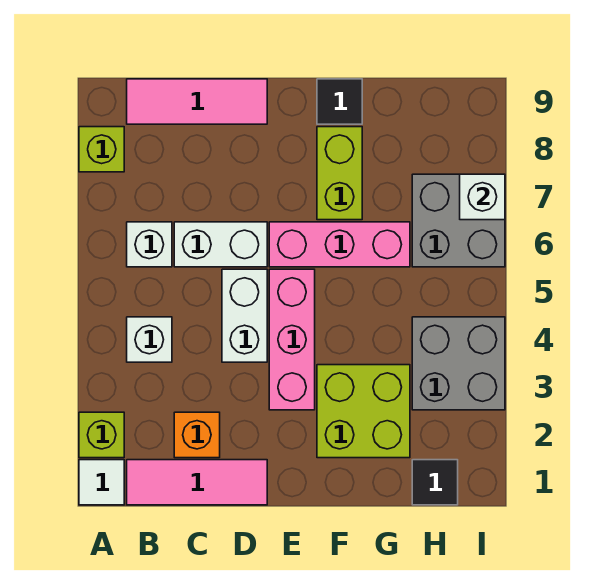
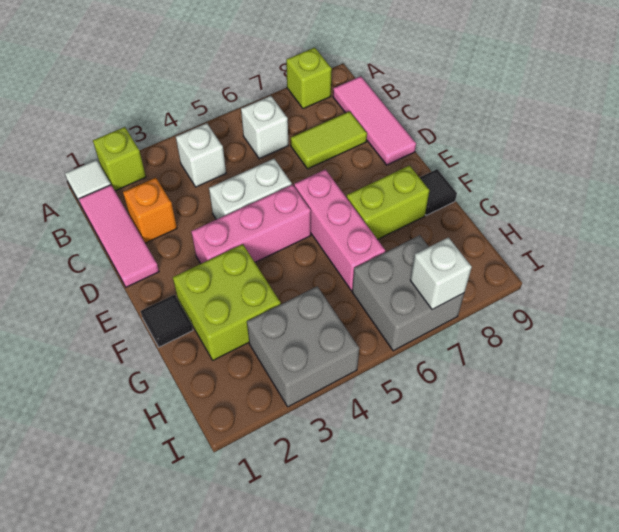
white brick C6:D6 level 1 -> none
none -> lime tile C7:C8 level 1
black tile H1 level 1 -> black tile F1 level 1

